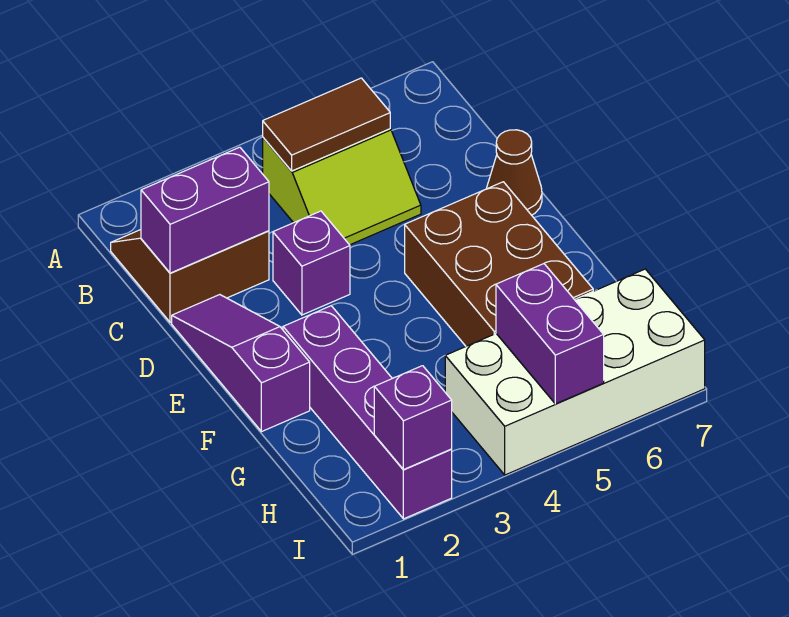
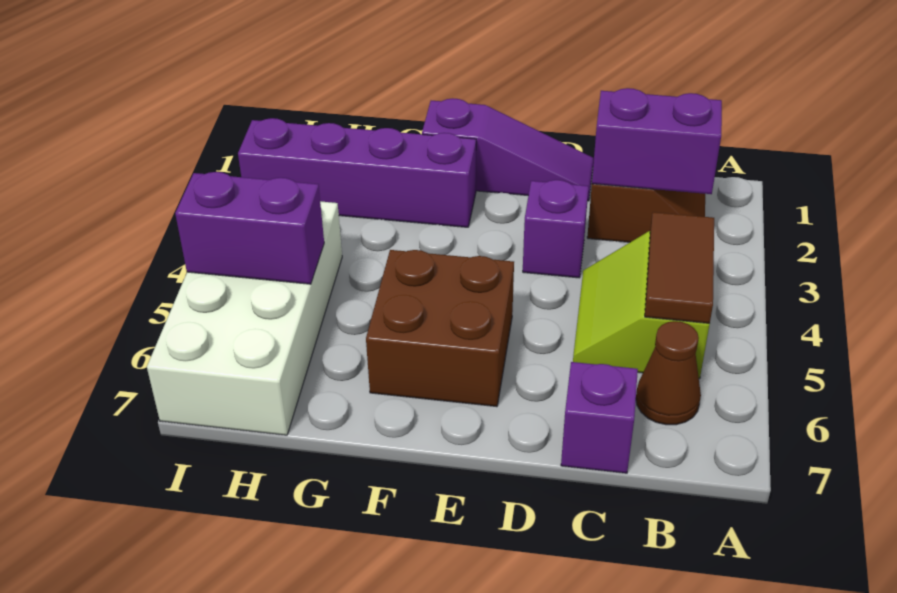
purple brick C1:C2 level 2 -> purple brick B2:C2 level 2
brown cone D7 level 1 -> brown cone B6 level 1
brown brick E5:G6 level 1 -> brown brick E5:F6 level 1
purple brick I2 level 2 -> purple brick C7 level 1

